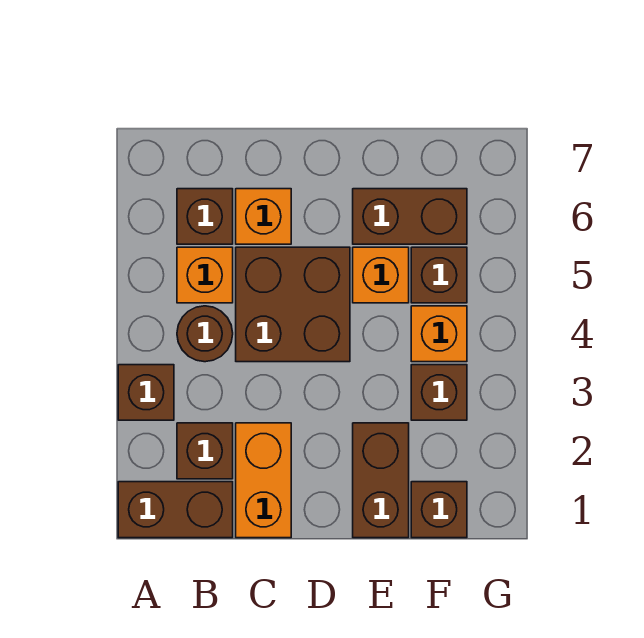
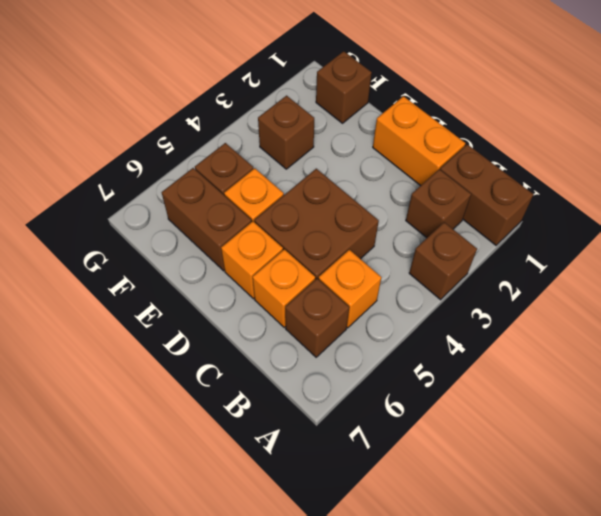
brown round brick B4 level 1 -> none
orange brick C1:C2 level 1 -> orange brick C1:D1 level 1
brown brick E1:E2 level 1 -> none
orange brick F4 level 1 -> orange brick D6 level 1

